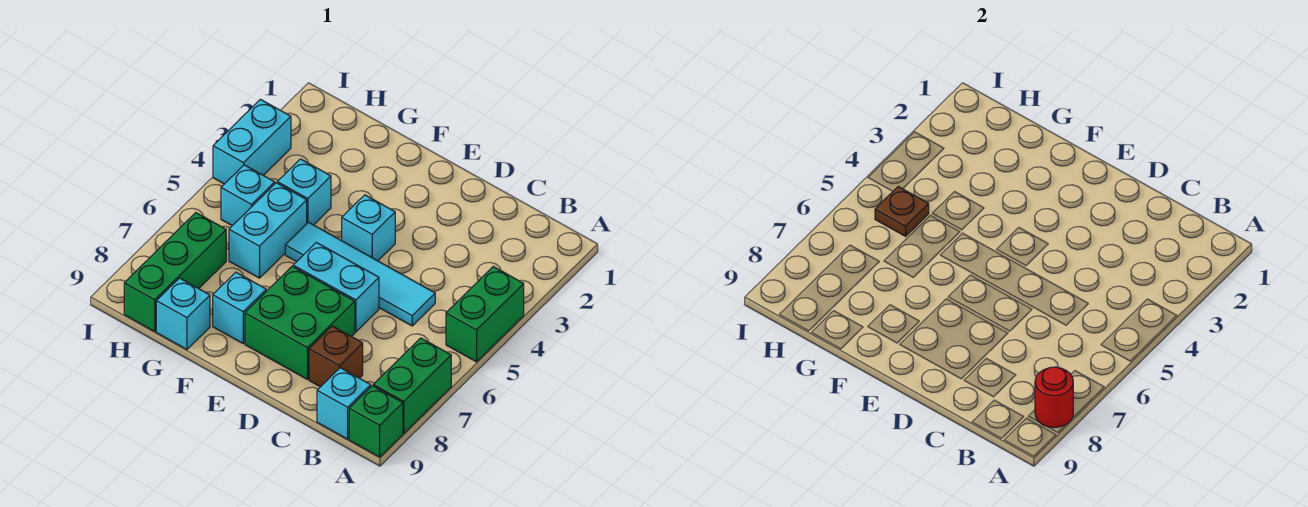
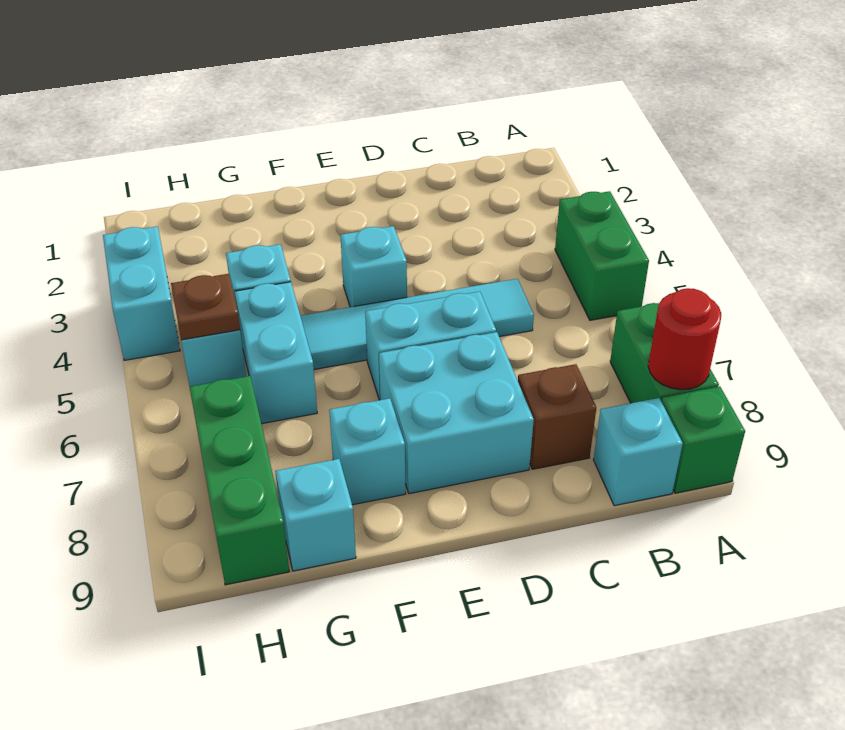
green brick D7:E8 level 1 -> cyan brick D7:E8 level 1

